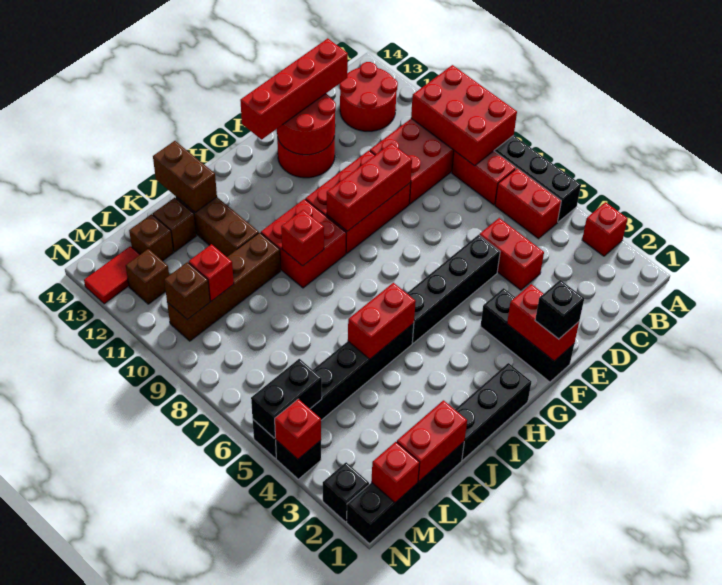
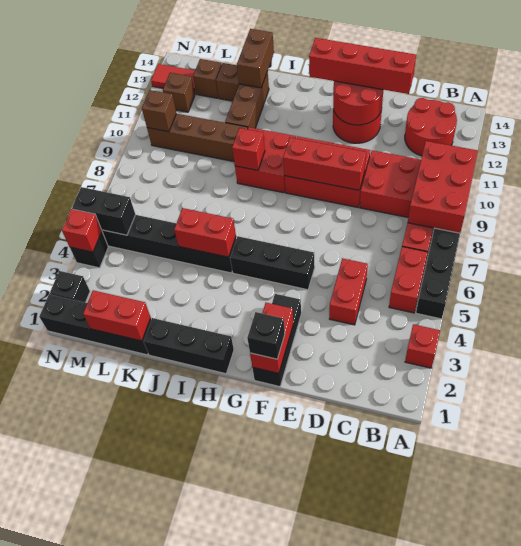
black brick E5:H5 level 1 -> black brick F5:H5 level 1
red brick L10 level 2 -> none
red brick M1 level 2 -> none

